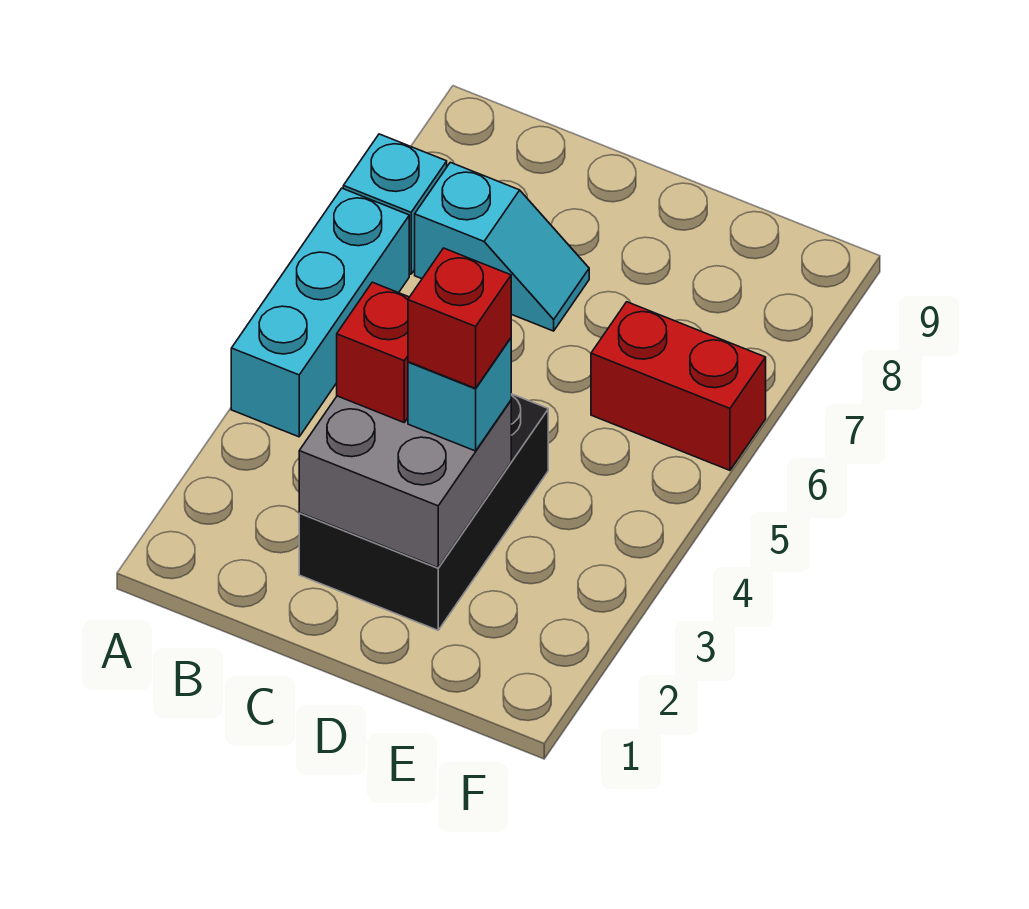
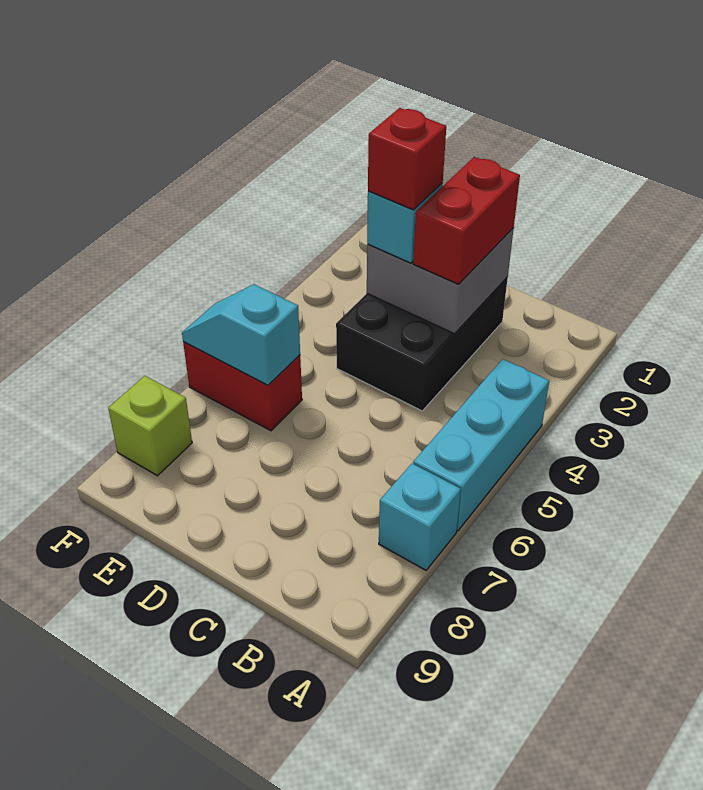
cyan slope B7:C7 level 1 top B -> cyan slope E6:F6 level 2 top E
red brick C3 level 3 -> red brick C2:C3 level 3
none -> lime brick F8 level 1

